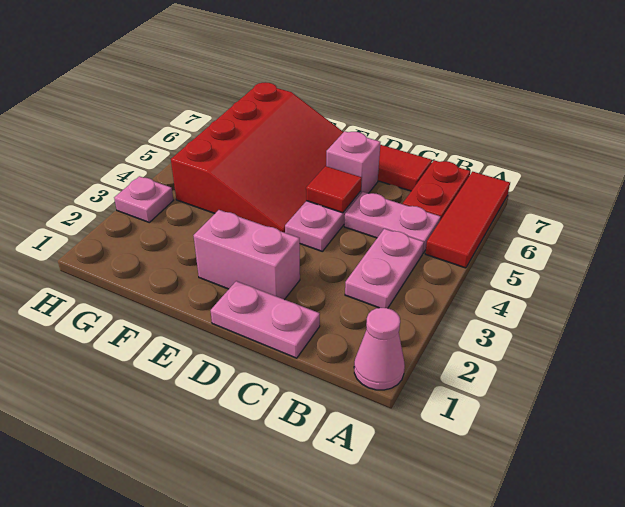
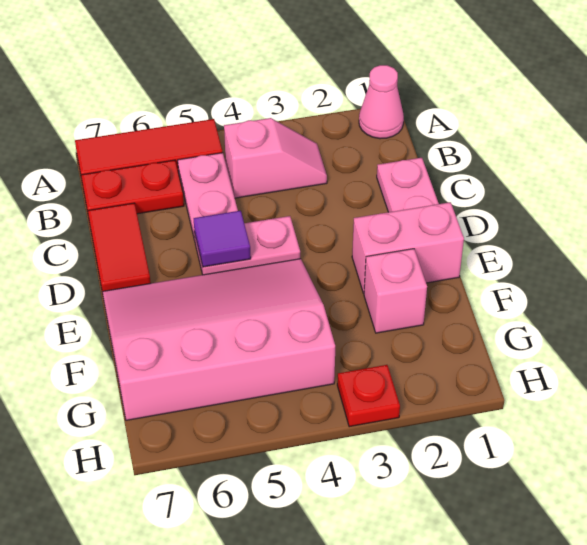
pink plate B3:B4 level 1 -> pink slope B3:B4 level 1 top 4
pink brick D2:E2 level 1 -> pink brick E1:E2 level 1
red tile D5 level 2 -> purple tile D5 level 2
pink brick D6 level 1 -> pink brick F2 level 1
red slope E4:G7 level 1 top G -> pink slope E4:G7 level 1 top G
pink plate H3 level 1 -> red plate H3 level 1

